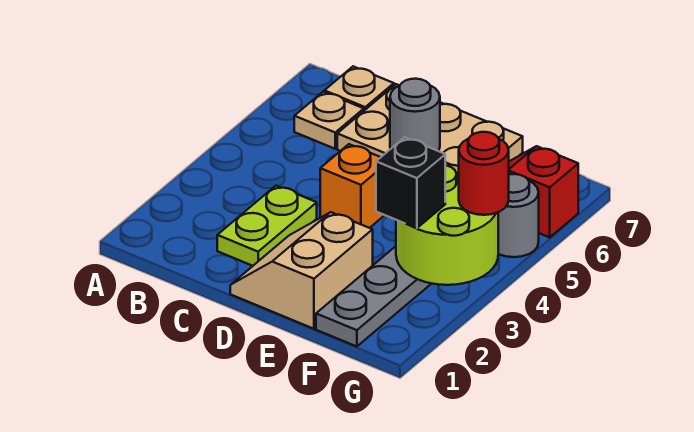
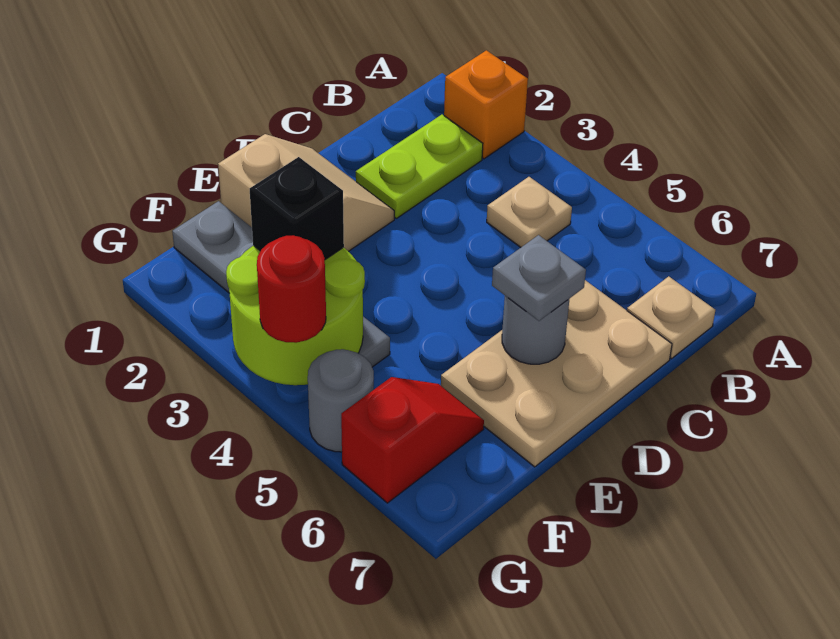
tan plate B6 level 1 -> tan plate B4 level 1
lime plate C2:C3 level 1 -> lime plate B2:C2 level 1
orange brick D4 level 1 -> orange brick A2 level 1
none -> grey plate D6 level 3

